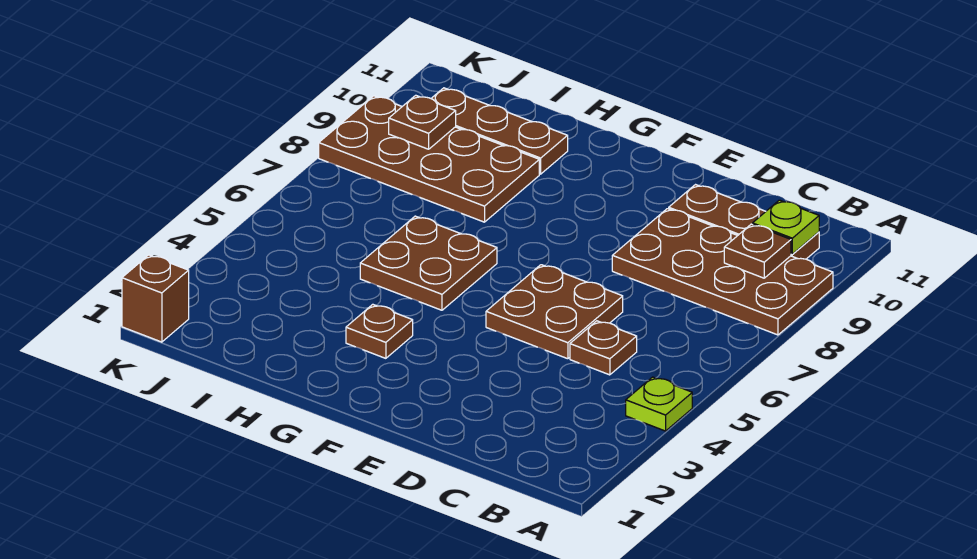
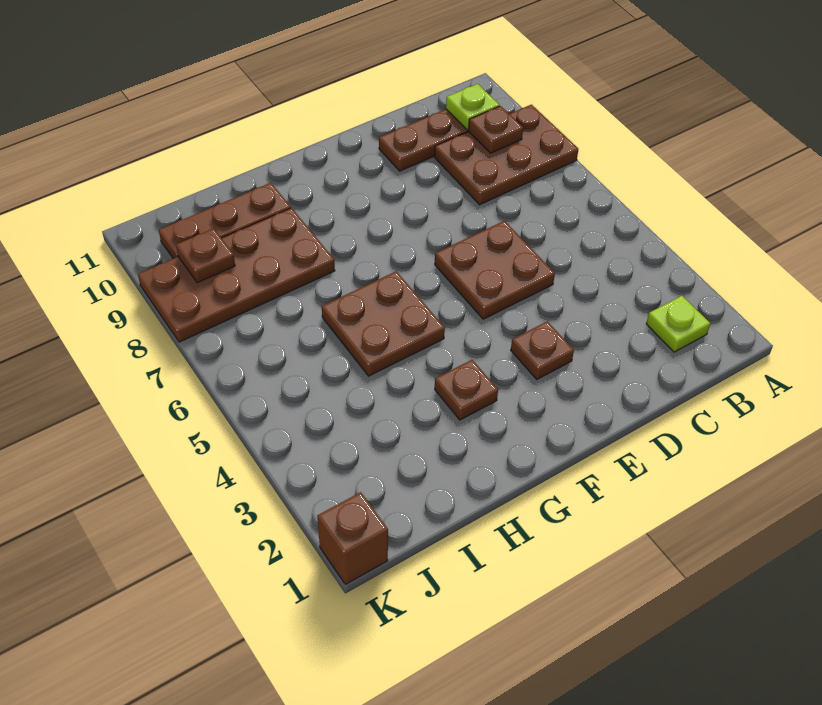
lime plate A4 level 1 -> lime plate B2 level 1
brown plate A8:D9 level 1 -> brown plate A8:C9 level 1
brown plate C5 level 1 -> brown plate E3 level 1

